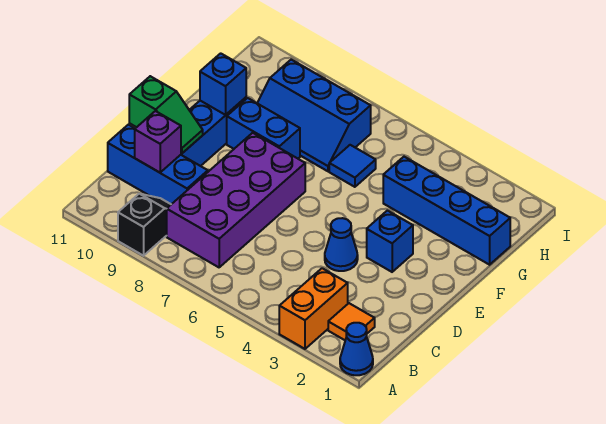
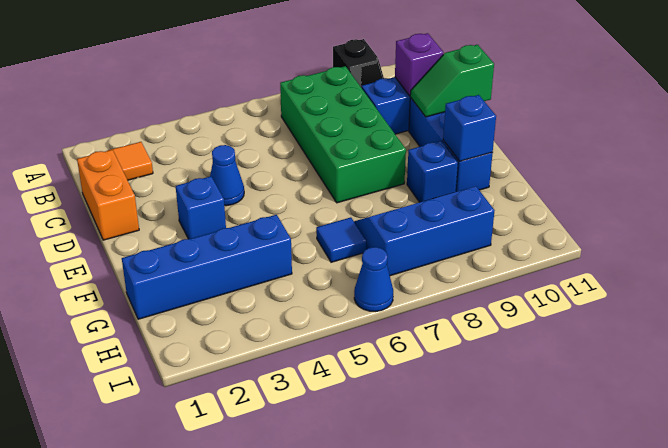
blue cone A1 level 1 -> blue cone I6 level 1
orange brick A3:B3 level 1 -> orange brick C1:D1 level 1
purple brick B7:E8 level 1 -> green brick B7:E8 level 1
blue brick F8:F9 level 1 -> blue brick F9 level 1

